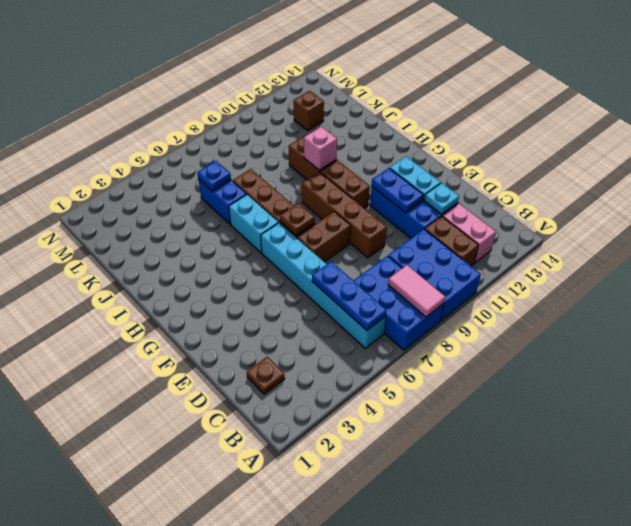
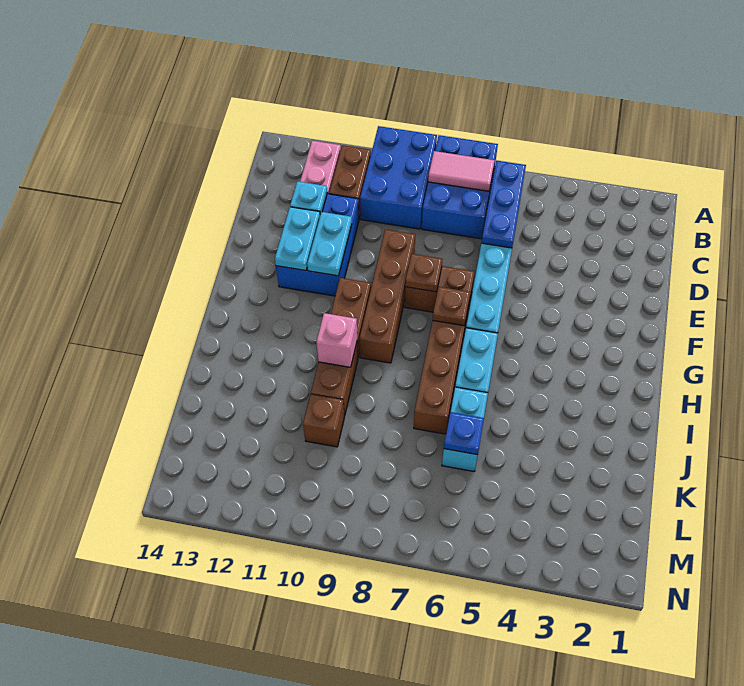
pink tile A8:B8 level 2 -> pink tile B7:B8 level 2
brown plate C2 level 1 -> brown plate F8 level 2
blue plate E11:F11 level 2 -> cyan plate E11:F11 level 2
blue brick J6:K6 level 1 -> cyan brick J6:K6 level 1
brown brick L12 level 1 -> brown brick K10 level 1

